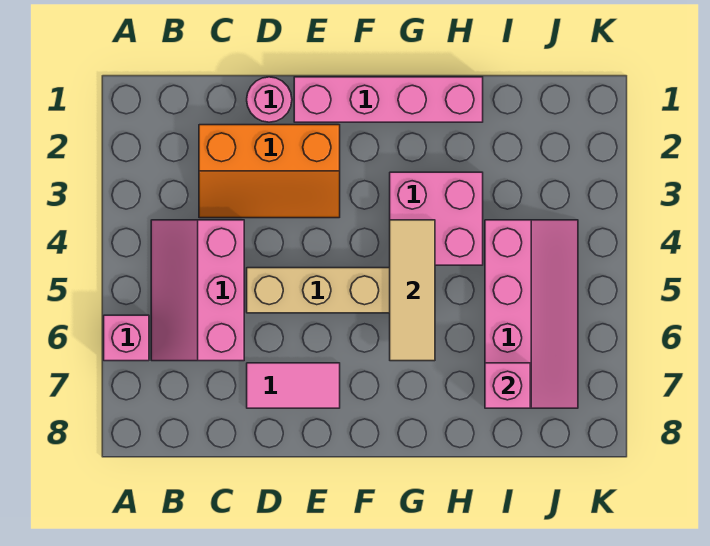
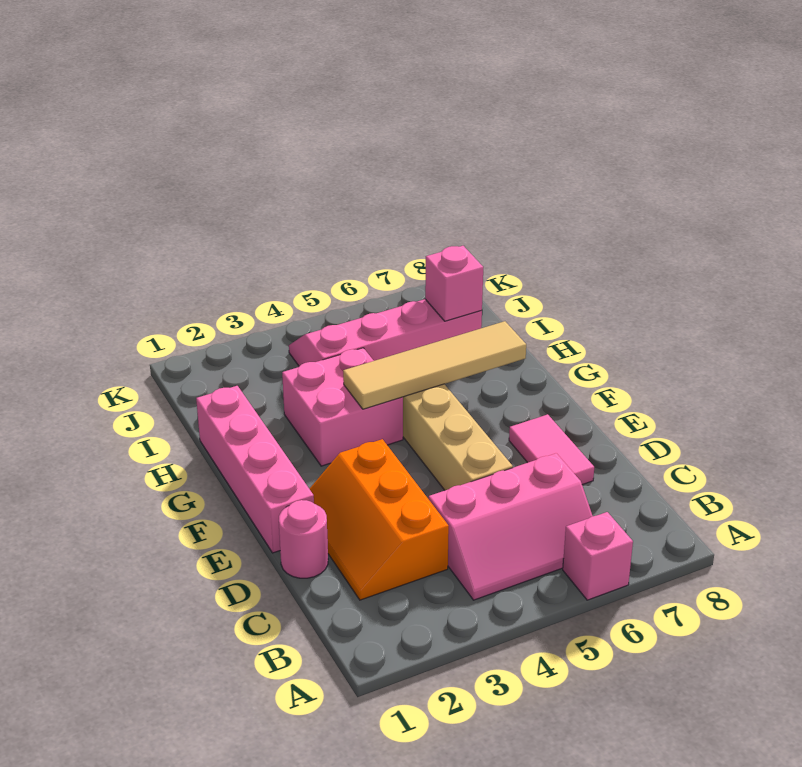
orange slope C2:E3 level 1 top 2 -> orange slope C2:E3 level 1 top 3
tan tile G4:G6 level 2 -> tan tile G4:G7 level 2

